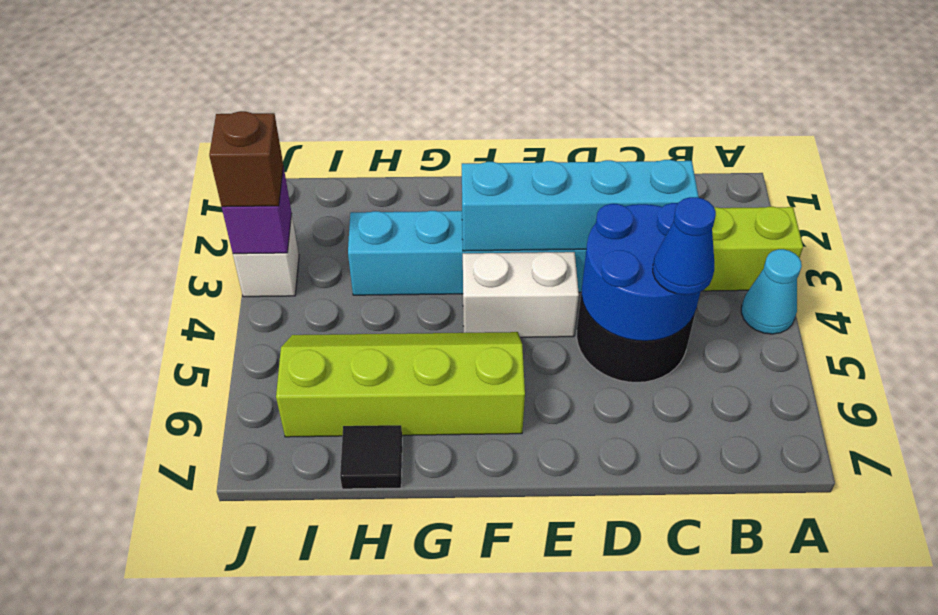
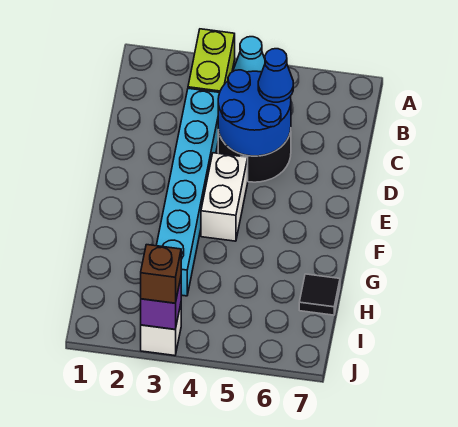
cyan brick C3:F3 level 2 -> none
lime slope F5:I6 level 1 top 6 -> none

